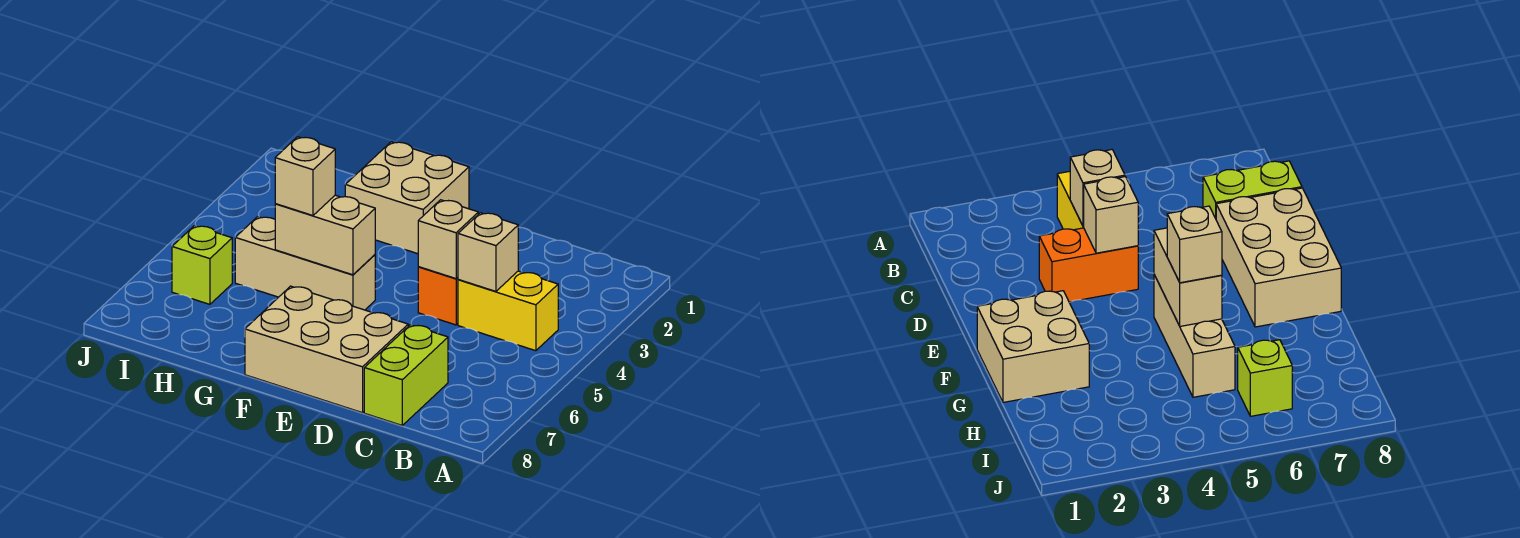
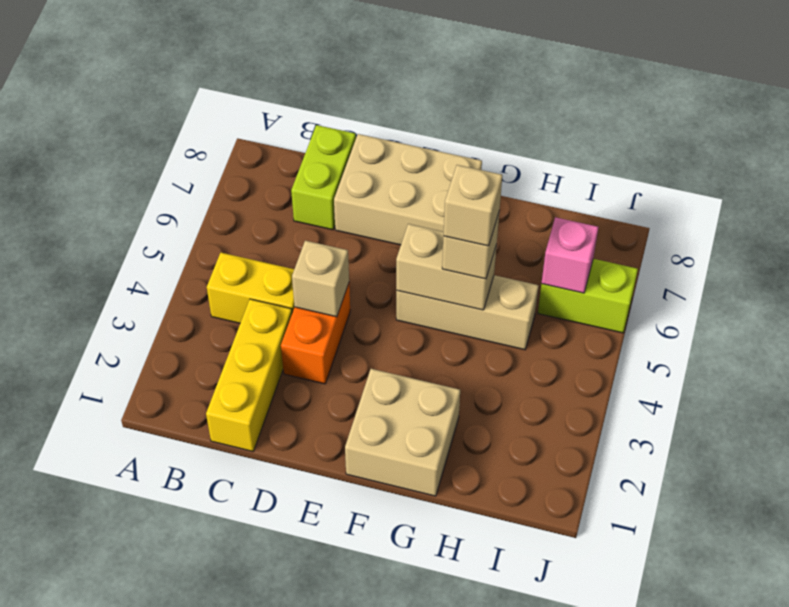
none -> yellow brick C1:C3 level 1
tan brick C4 level 2 -> tan brick G5 level 4
lime brick I6 level 1 -> lime brick I6:J6 level 1
none -> pink brick I6 level 2

